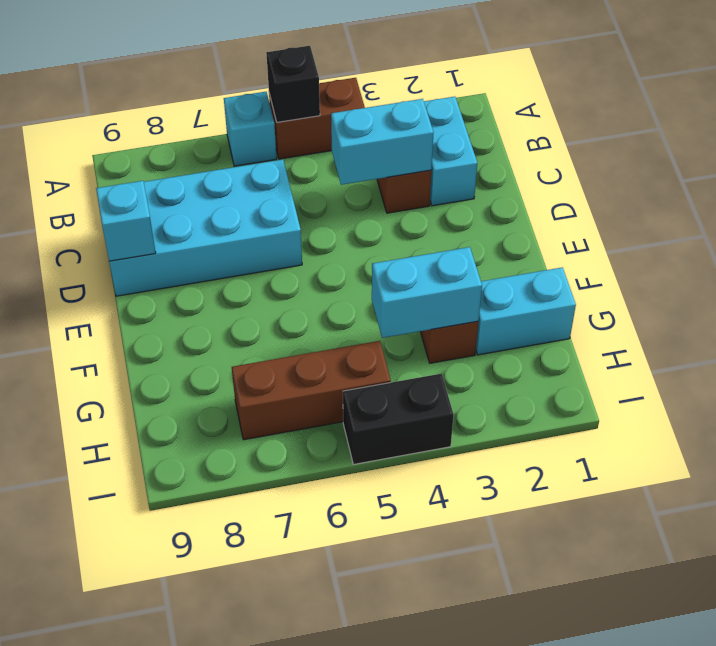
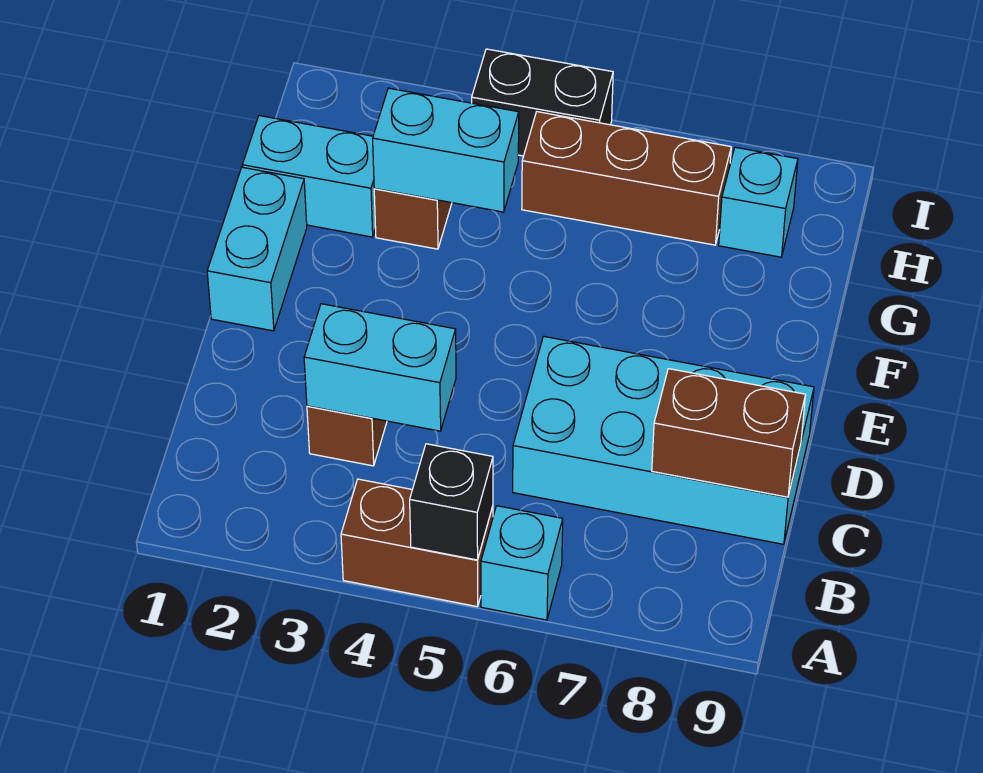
cyan brick B2:C2 level 1 -> cyan brick E1:F1 level 1
none -> brown brick C8:C9 level 2
cyan brick D9 level 2 -> cyan brick H8 level 1

